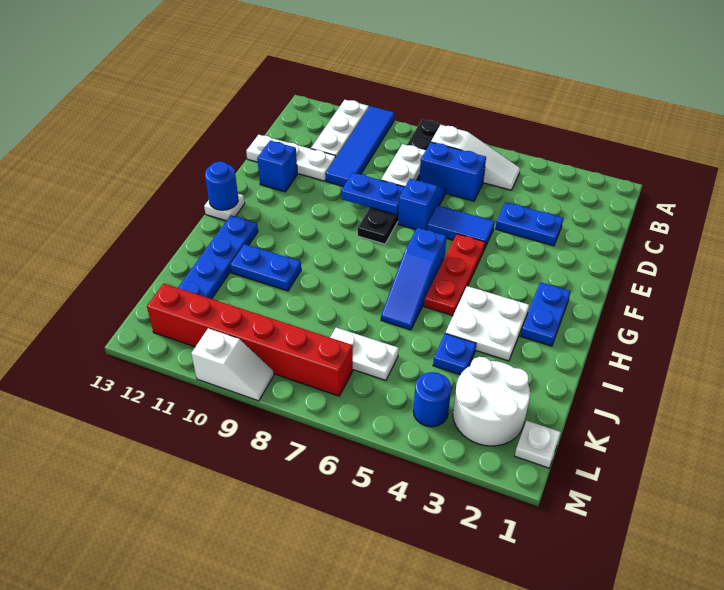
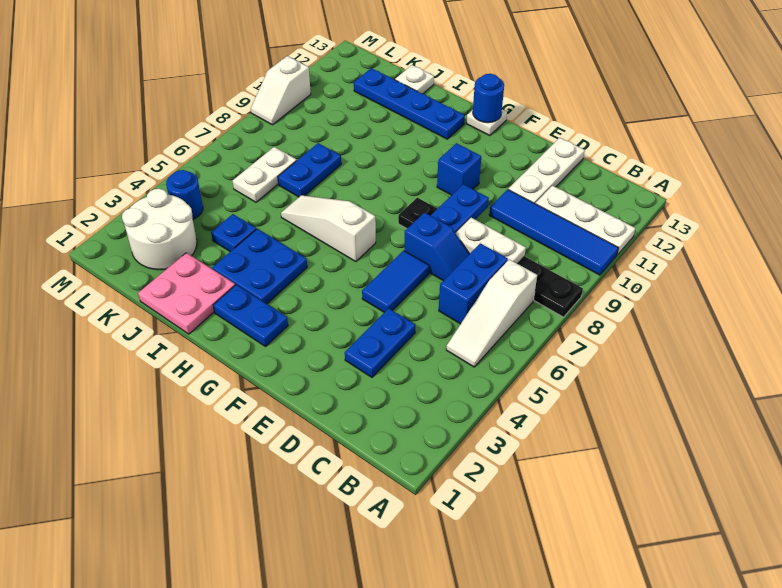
blue brick E12 level 1 -> blue brick F10 level 1
red plate F5:H5 level 1 -> none
blue slope G6:I6 level 1 top G -> white slope G6:I6 level 1 top G
white plate H3:I4 level 1 -> blue plate H3:I4 level 1
none -> pink plate I1:J2 level 1
blue plate I10:I11 level 1 -> blue plate J7:J8 level 1
white plate L1 level 1 -> white plate J13 level 1
red brick L7:L12 level 1 -> none

